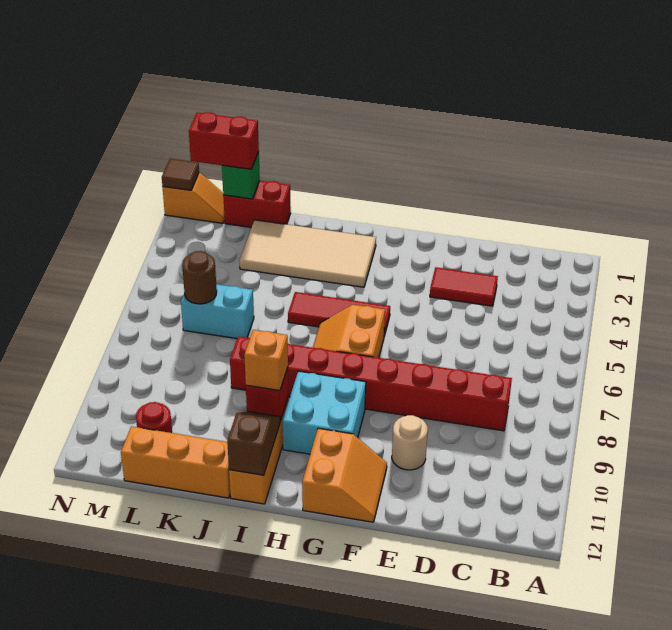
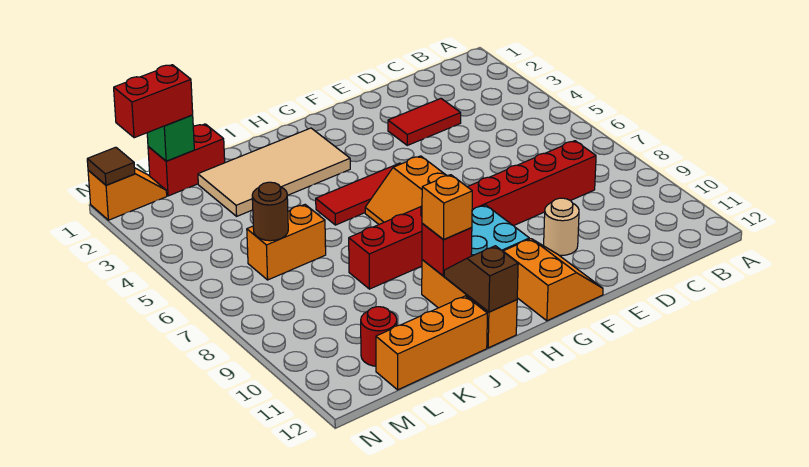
cyan brick K6:L6 level 1 -> orange brick K6:L6 level 1

